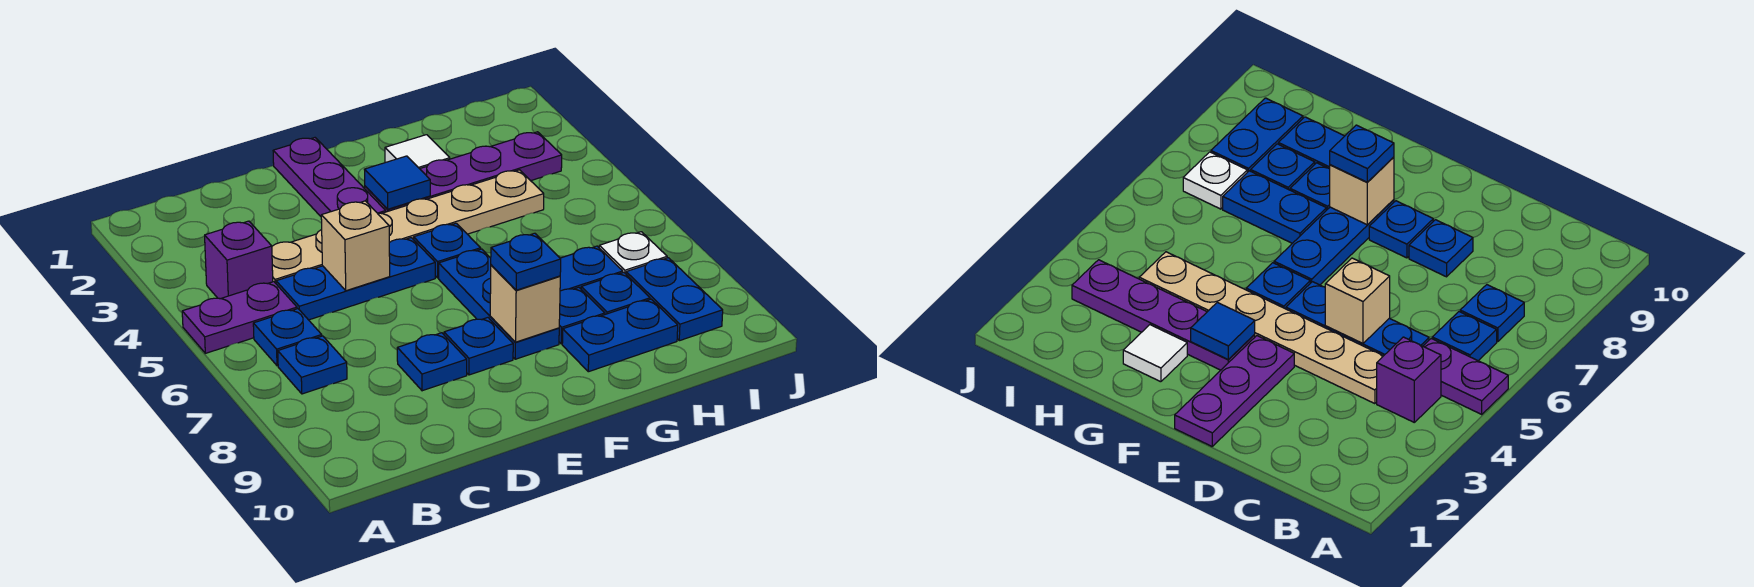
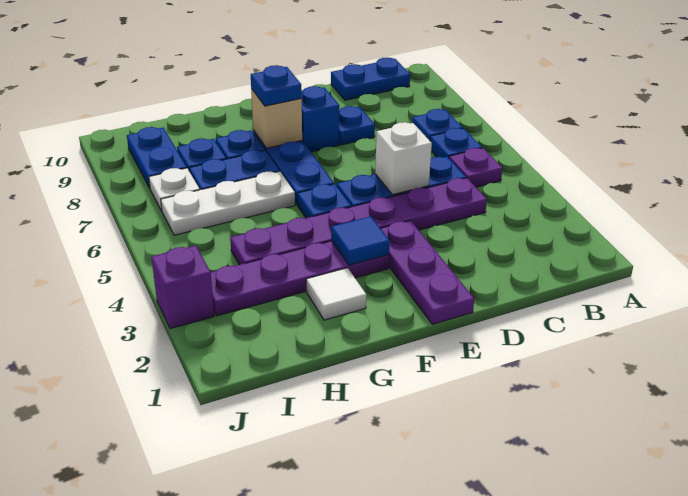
purple plate A5:B5 level 1 -> purple plate B5 level 1
purple brick B4 level 1 -> purple brick J3 level 1
tan plate C4:H4 level 1 -> purple plate C4:H4 level 1
tan brick D5 level 2 -> white brick D5 level 2
blue plate E8 level 1 -> blue brick E8 level 1
none -> white plate G6:I6 level 1
blue plate G9:H9 level 1 -> blue plate B10:C10 level 1

